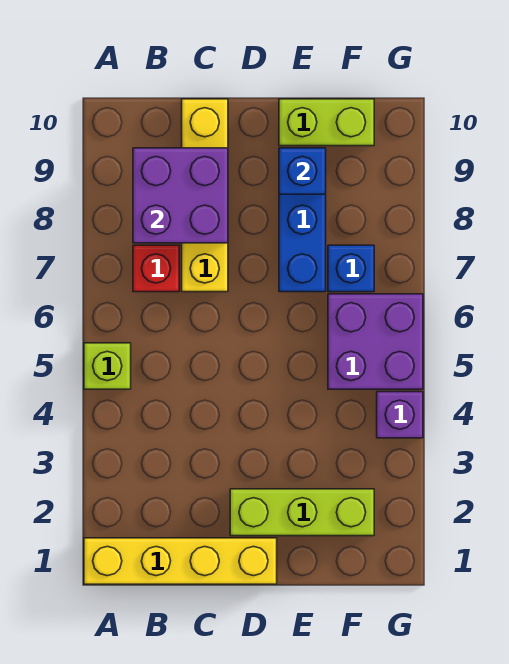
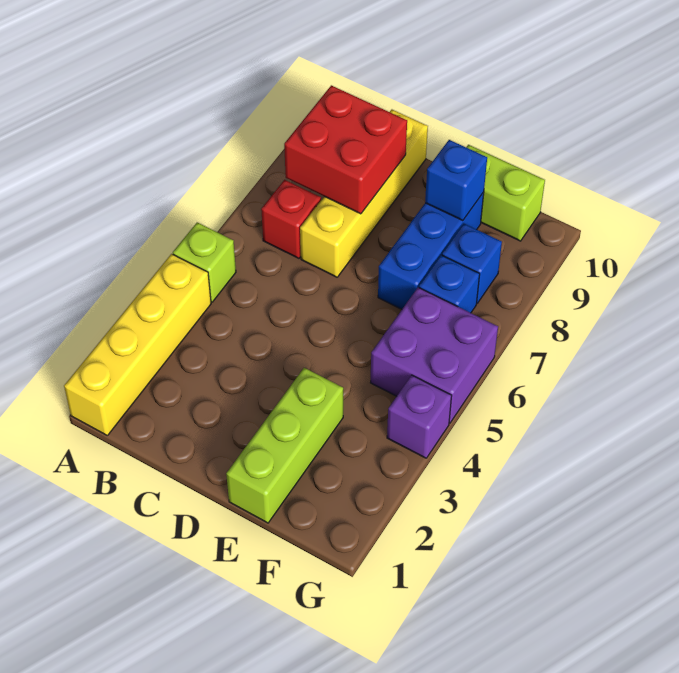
yellow brick A1:D1 level 1 -> yellow brick A1:A4 level 1
purple brick B8:C9 level 2 -> red brick B8:C9 level 2
lime brick D2:F2 level 1 -> lime brick E1:E3 level 1
none -> blue brick F8 level 1

